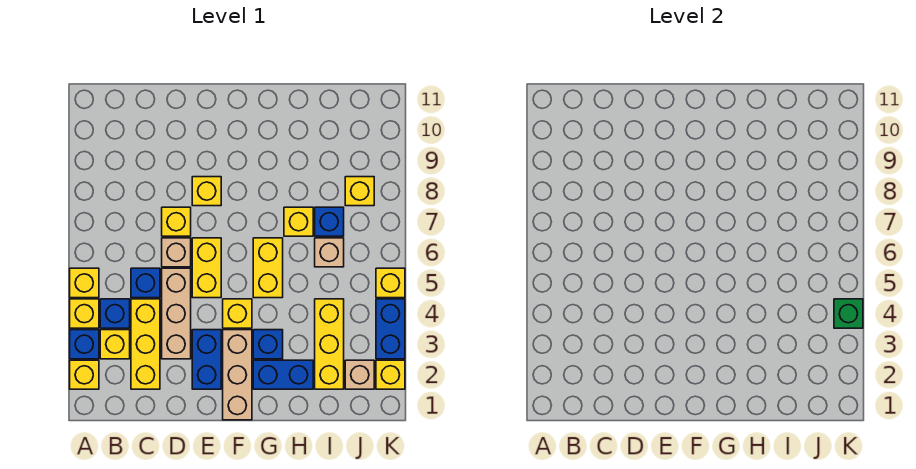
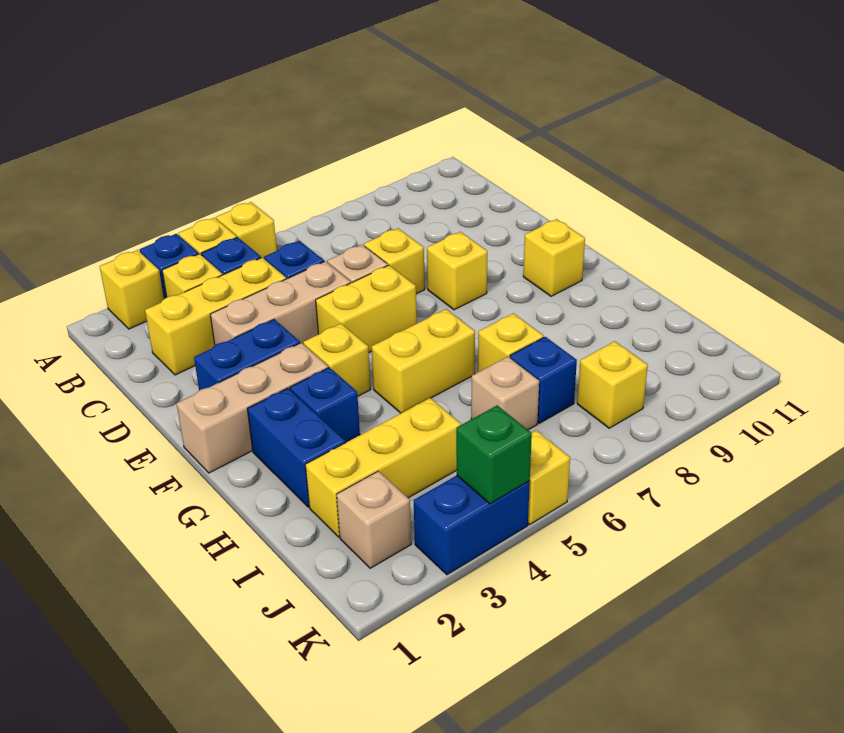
yellow brick K2 level 1 -> yellow brick F10 level 1

